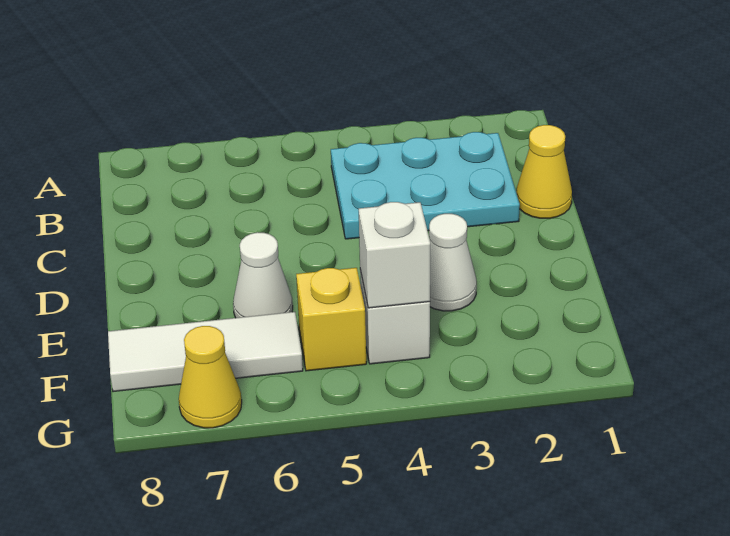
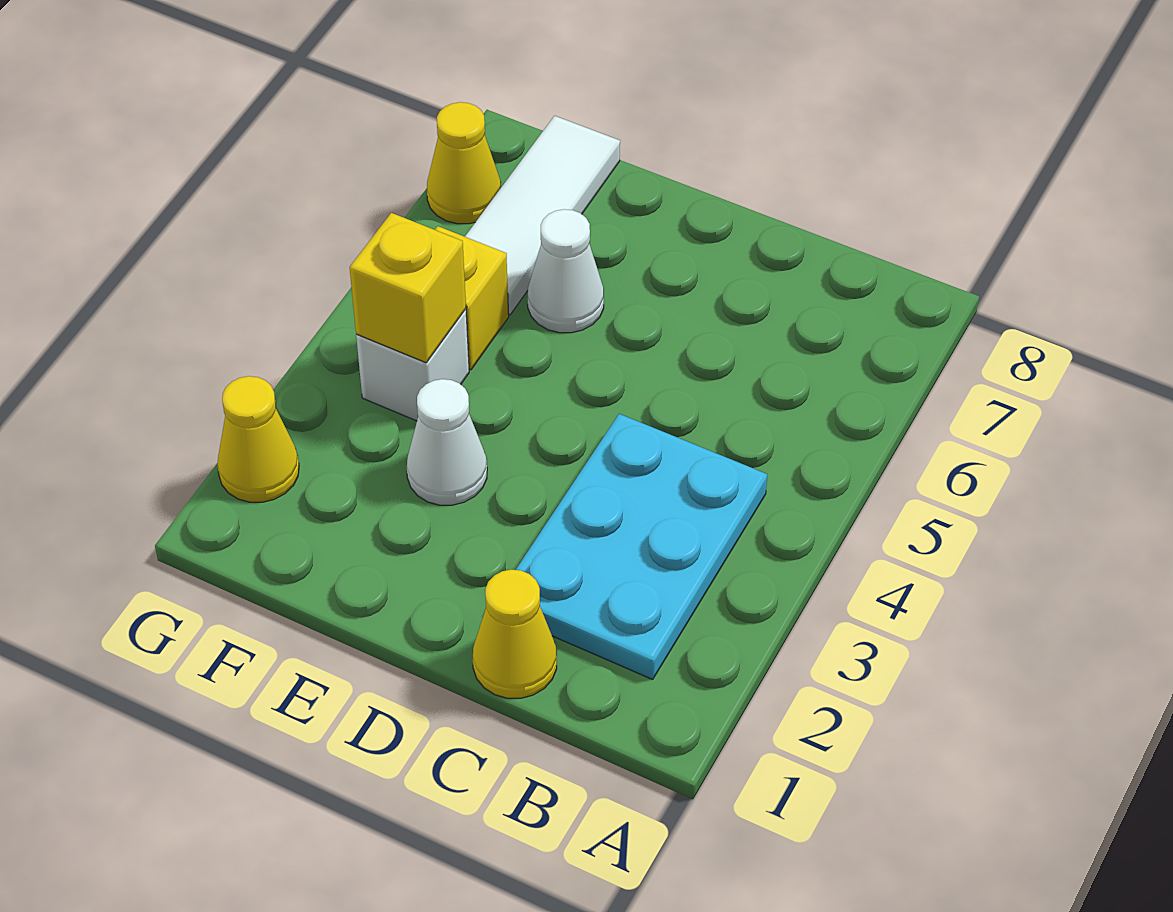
white brick F4 level 2 -> yellow brick F4 level 2
none -> yellow cone G2 level 1

